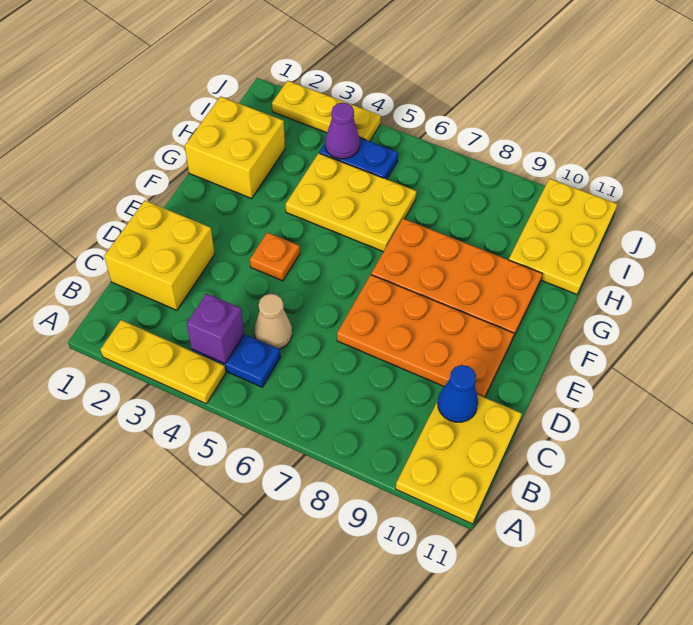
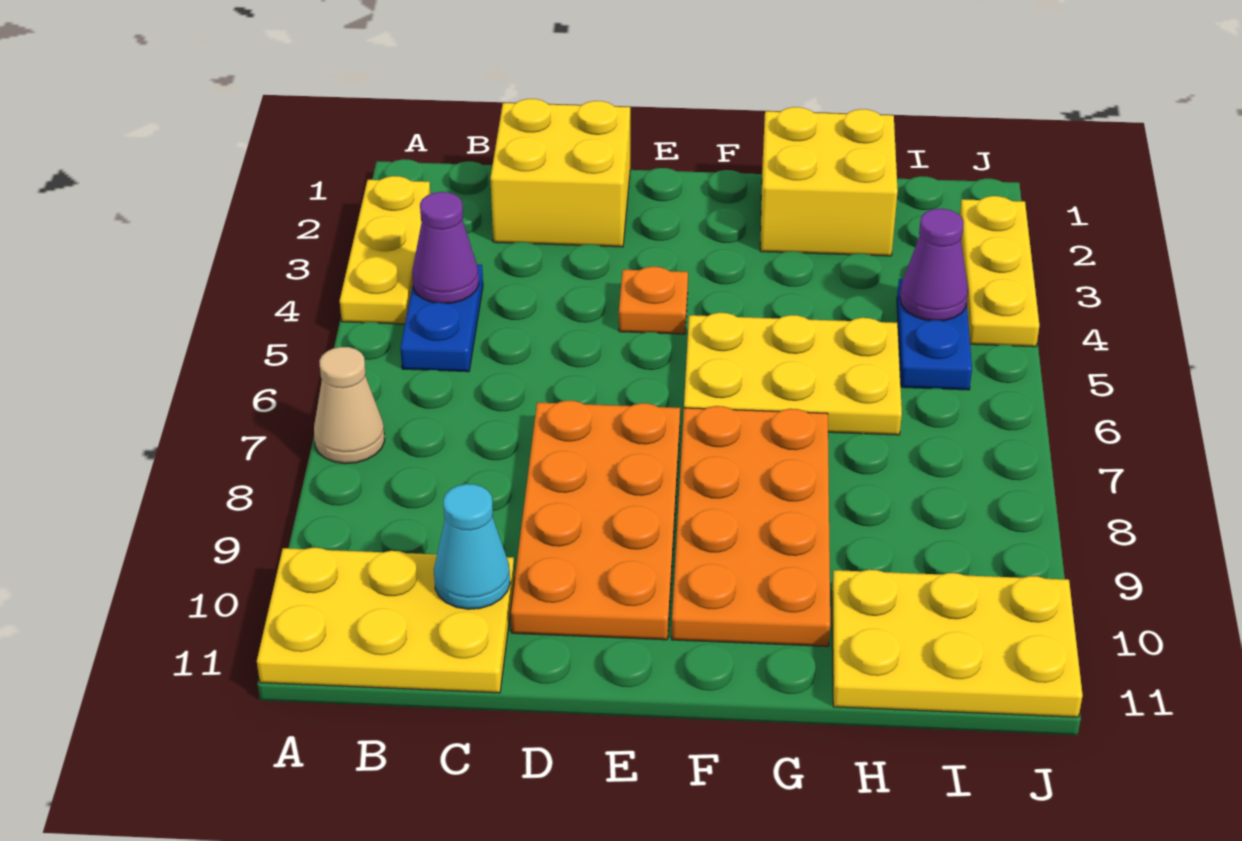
purple brick B4 level 2 -> purple cone B4 level 2
tan cone C5 level 1 -> tan cone A7 level 1
blue cone C10 level 2 -> cyan cone C10 level 2
yellow plate G4:H6 level 1 -> yellow plate F5:H6 level 1

